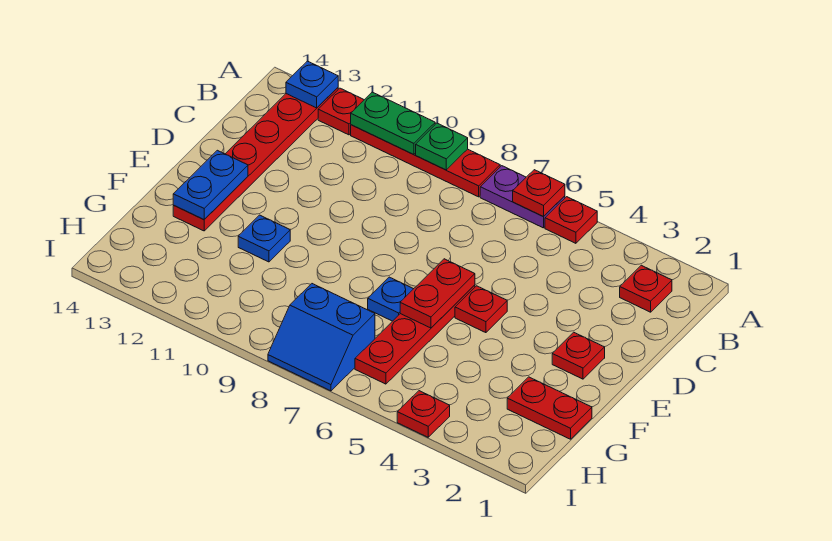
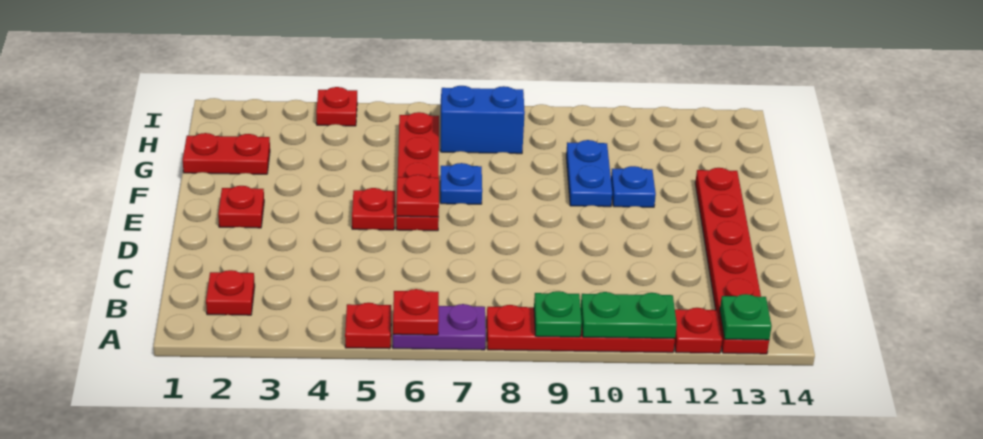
blue plate A13 level 2 -> green plate A13 level 2
red plate E6:F6 level 2 -> red plate E6 level 2
blue plate E13:F13 level 2 -> blue plate F10:G10 level 1

